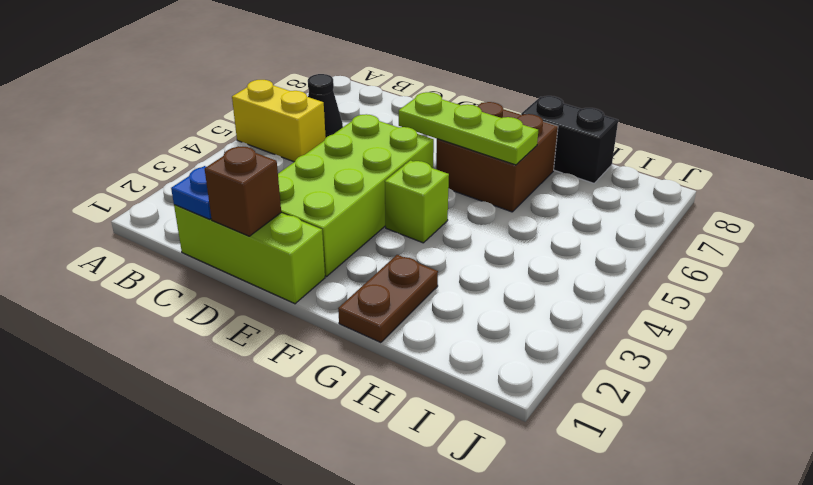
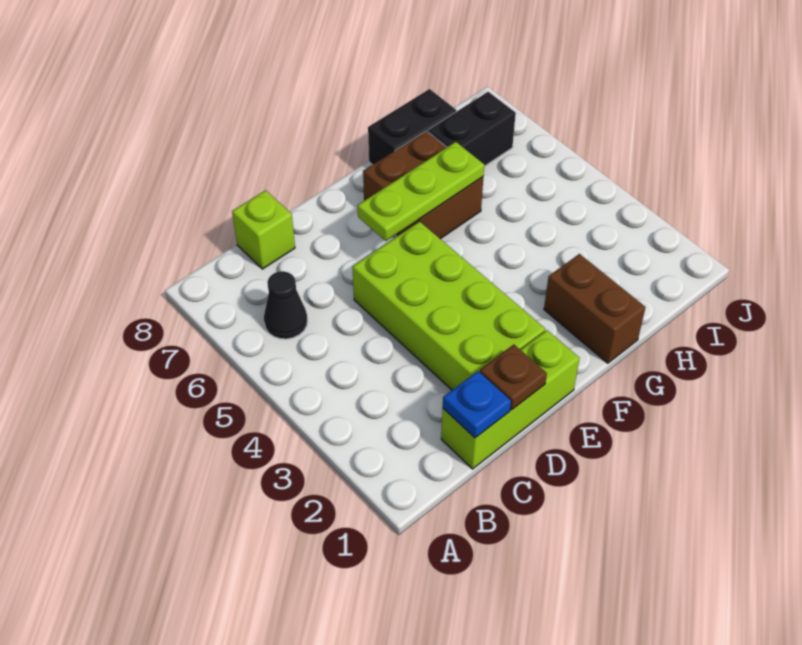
yellow brick A5:B5 level 1 -> none
brown brick D1 level 2 -> brown plate D1 level 2
lime brick F4 level 1 -> lime brick C8 level 1
brown plate G1:G2 level 1 -> brown brick G1:G2 level 1
none -> black brick H7:I7 level 1

